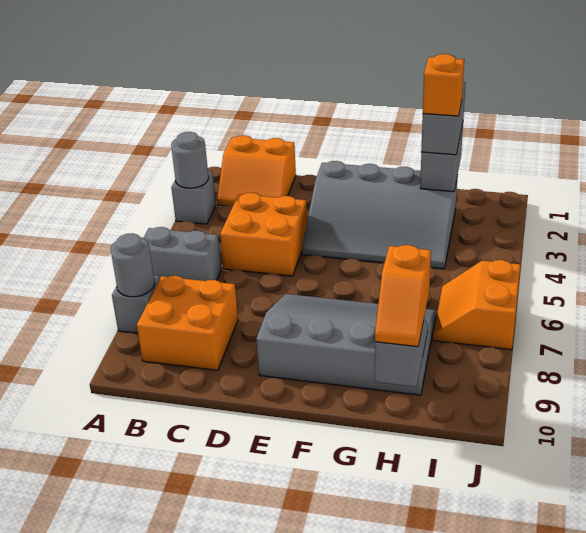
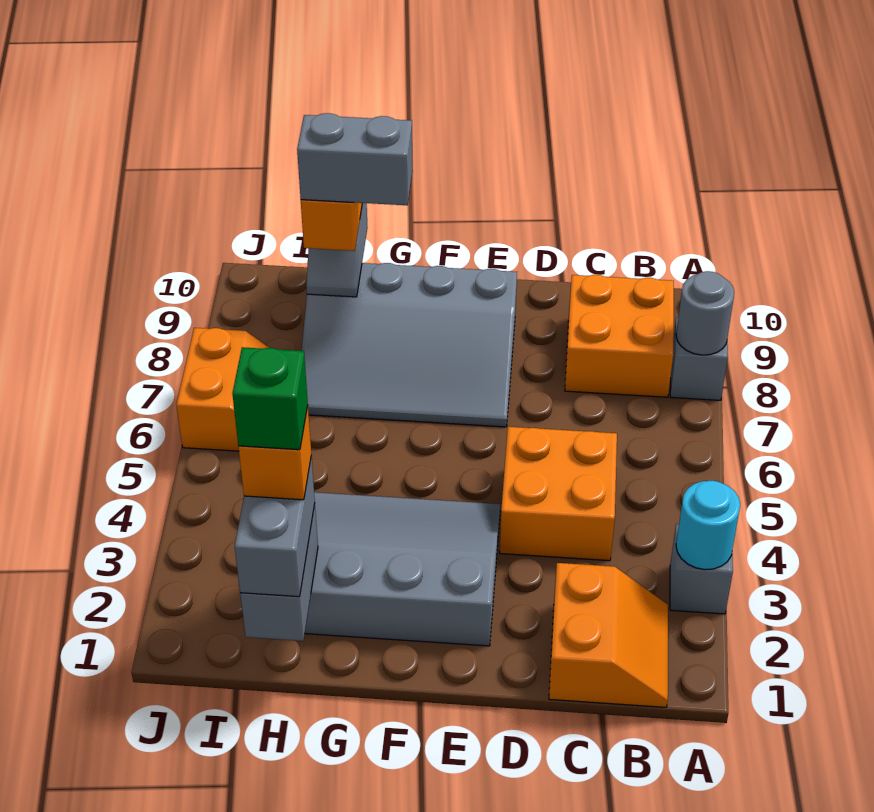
grey round brick A3 level 2 -> cyan round brick A3 level 2
grey brick A6:B6 level 1 -> grey brick G9:H9 level 4
orange slope B1:C2 level 1 top 1 -> orange slope B1:C2 level 1 top C
none -> green brick H2 level 5

